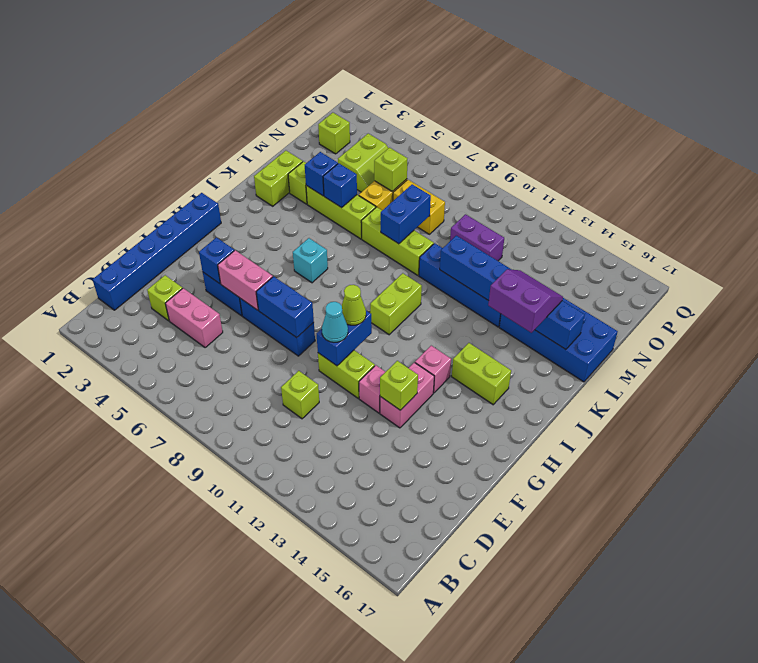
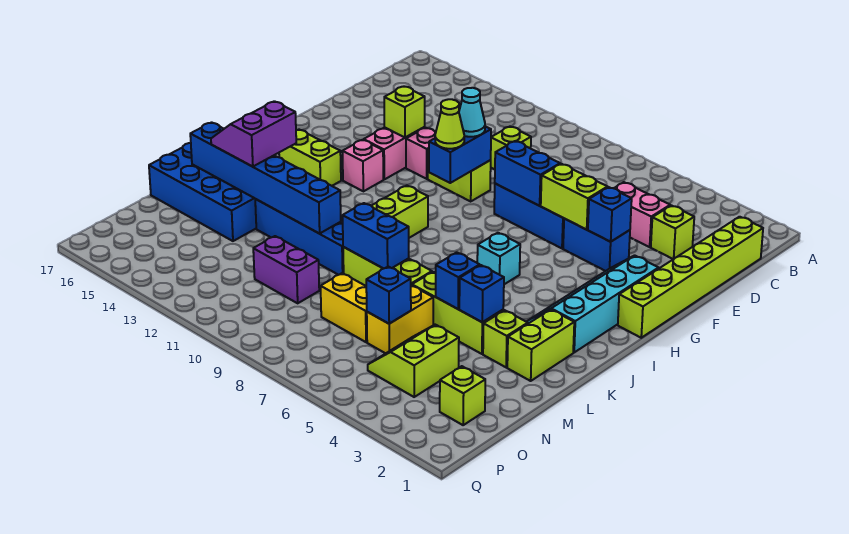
blue brick C1:H1 level 1 -> lime brick C1:H1 level 1
pink brick F5:F6 level 2 -> lime brick F5:F6 level 2
none -> cyan slope G2:J3 level 1 top 2
purple slope K14:L15 level 3 top K -> purple slope K14:L15 level 3 top 14
blue brick L8:M8 level 2 -> blue brick L8:L9 level 2
lime brick N6 level 2 -> blue brick N6 level 2

